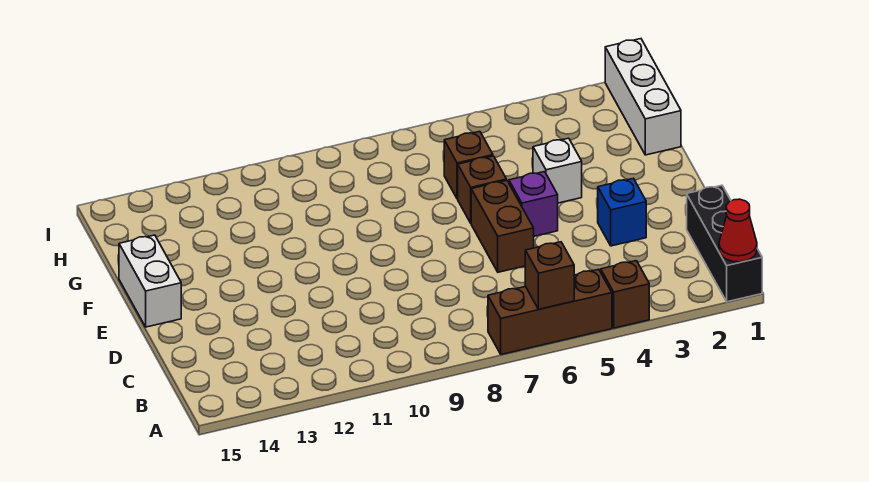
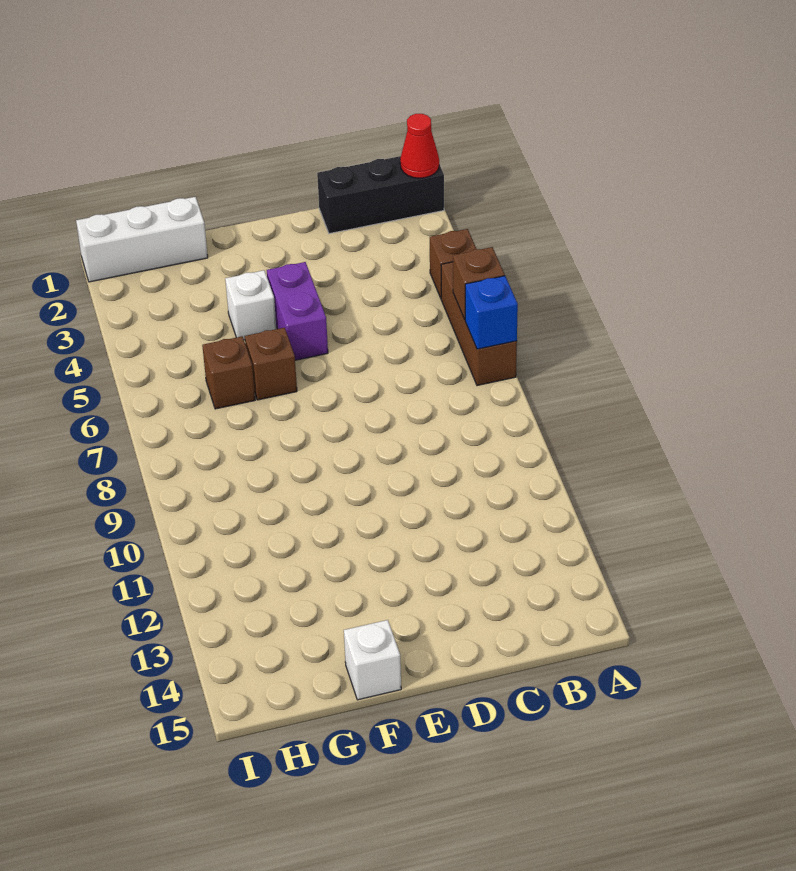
blue brick D3 level 1 -> blue brick A7 level 2
brown brick D6:E6 level 1 -> none
purple brick E5 level 1 -> purple brick E4:E5 level 1
white brick E15:F15 level 1 -> white brick F15 level 1

